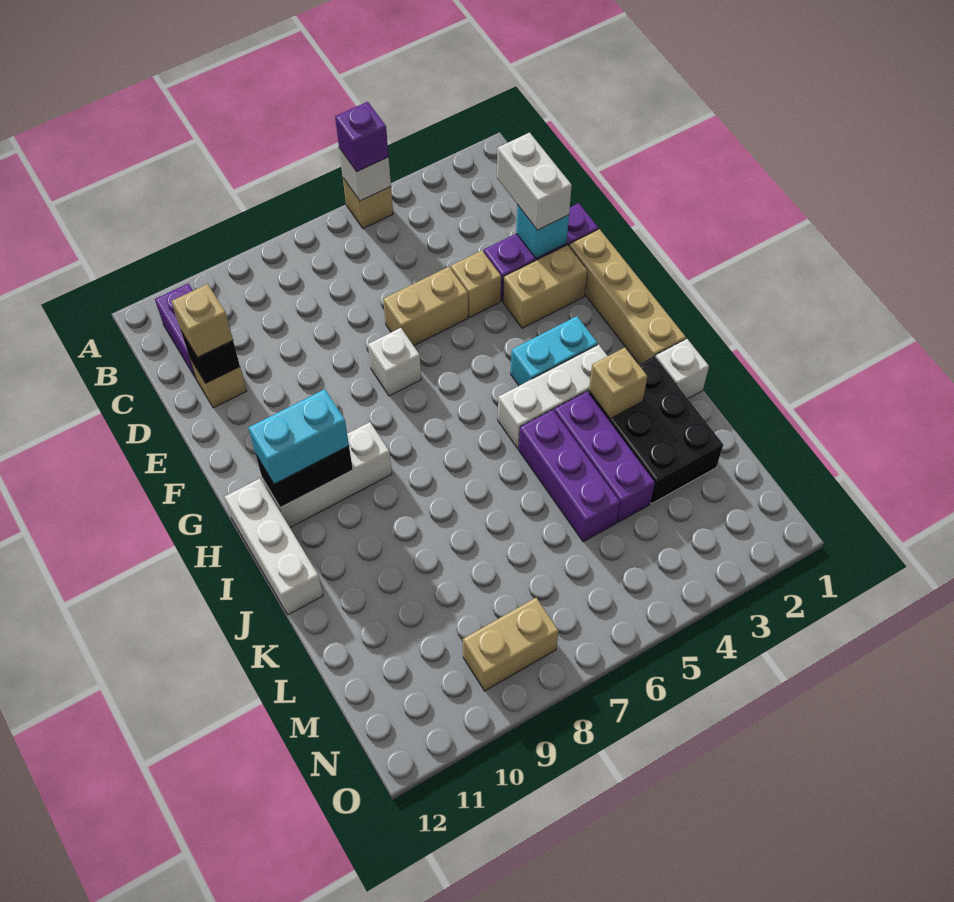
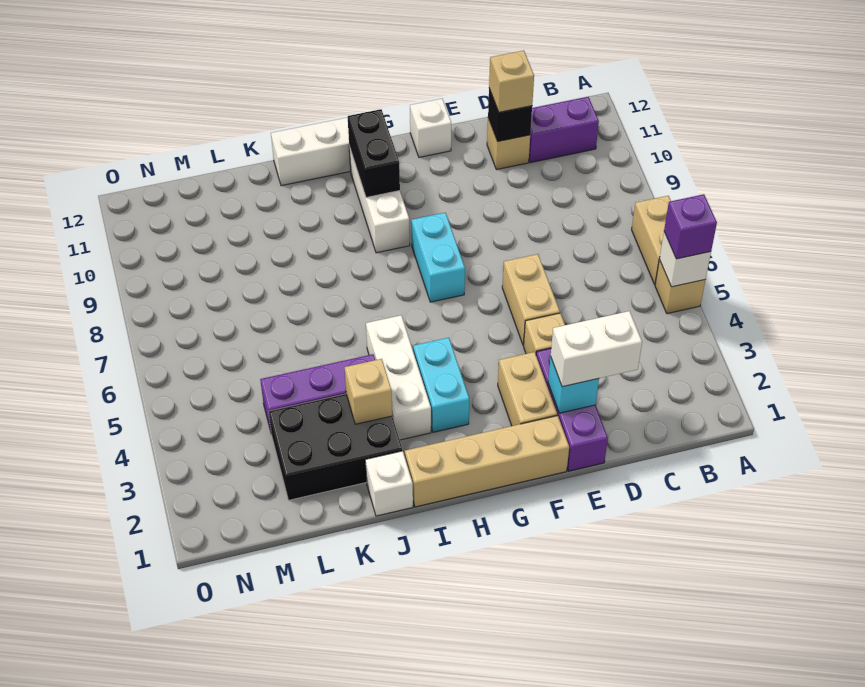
white brick F7 level 1 -> white brick F12 level 1
cyan brick H10:H11 level 3 -> cyan brick G7:G8 level 1
purple brick J5:L5 level 1 -> none
tan brick N8:N9 level 1 -> tan brick A6:A7 level 1

